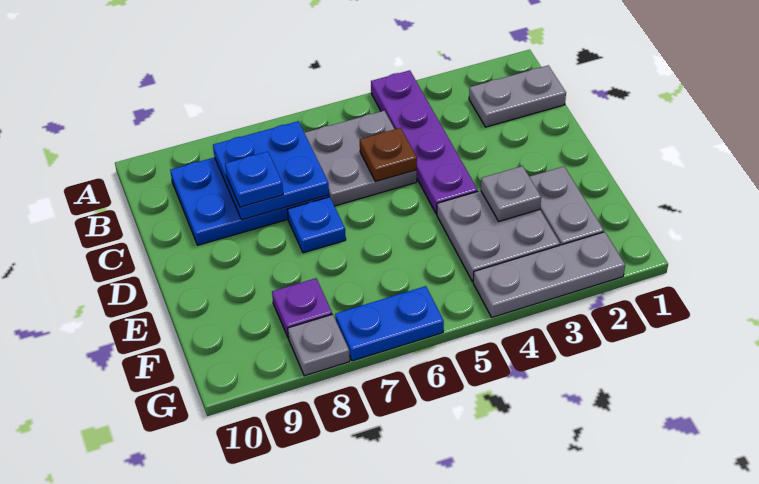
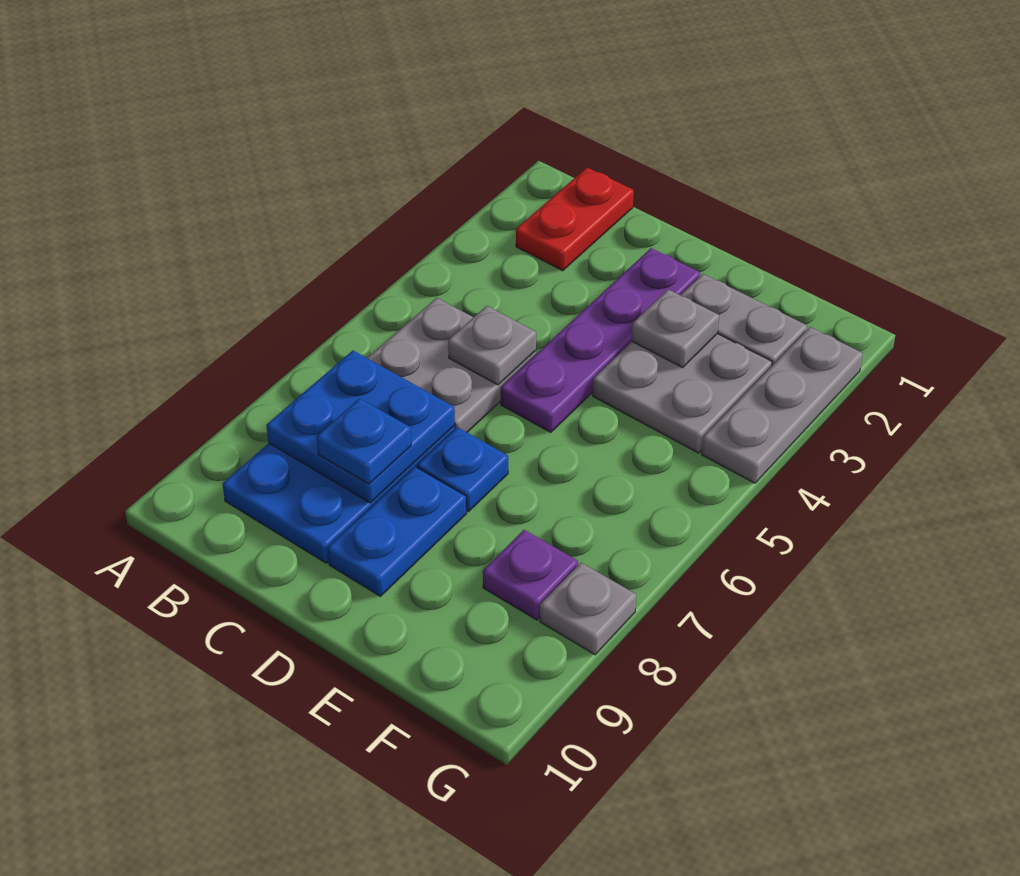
purple plate A4:D4 level 1 -> purple plate D2:D5 level 1
grey plate B1:B2 level 1 -> red plate B1:B2 level 1
brown plate C5 level 2 -> grey plate C5 level 2
blue plate G6:G7 level 1 -> blue plate D8:D9 level 1

